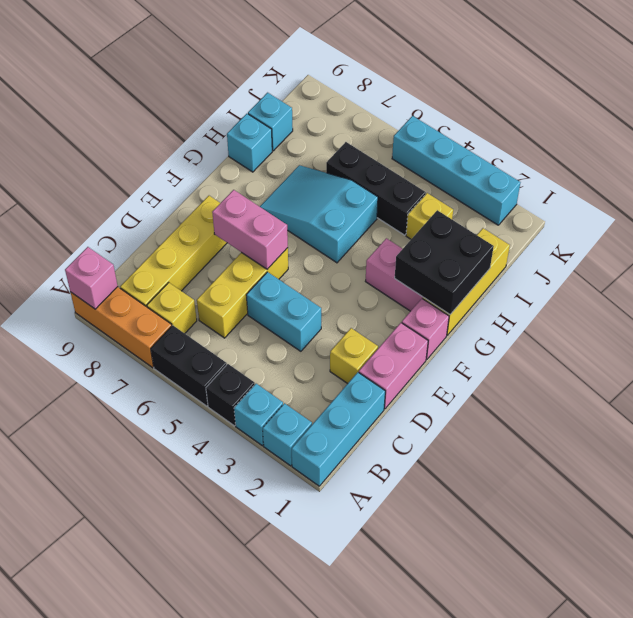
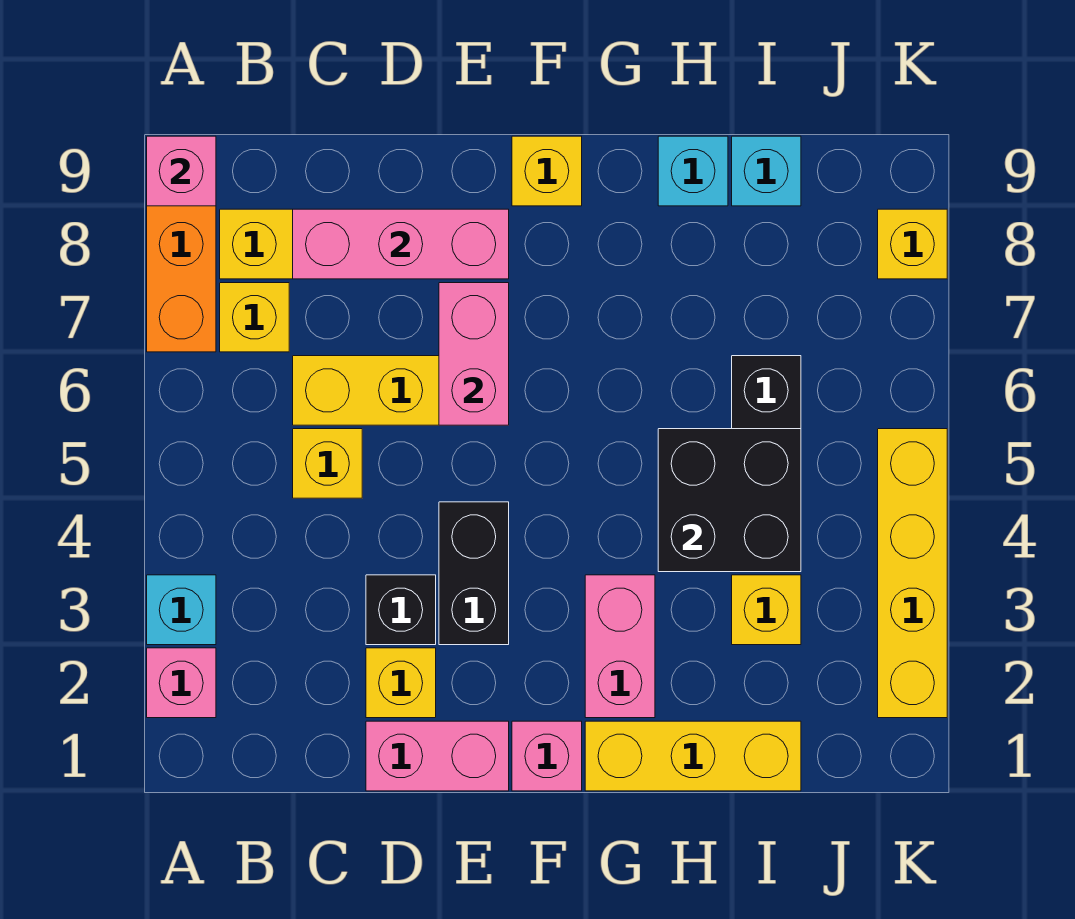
cyan brick A1:C1 level 1 -> none
cyan brick A2 level 1 -> pink brick A2 level 1
black brick A4 level 1 -> black brick D3 level 1
black brick A5:A6 level 1 -> black brick E3:E4 level 1
none -> yellow brick C5 level 1
none -> pink brick C8:E8 level 2
cyan brick D4:D5 level 1 -> none
none -> yellow brick F9 level 1
black brick G1:H2 level 2 -> black brick H4:I5 level 2
cyan slope G5:H7 level 1 top 5 -> none
cyan brick K2:K5 level 1 -> yellow brick K2:K5 level 1
none -> yellow brick K8 level 1

